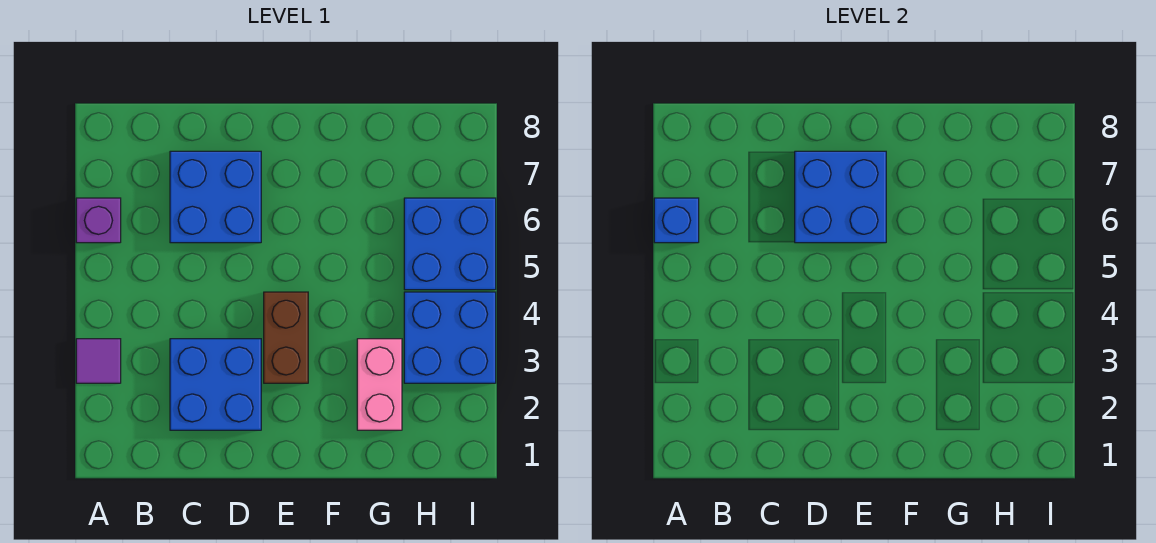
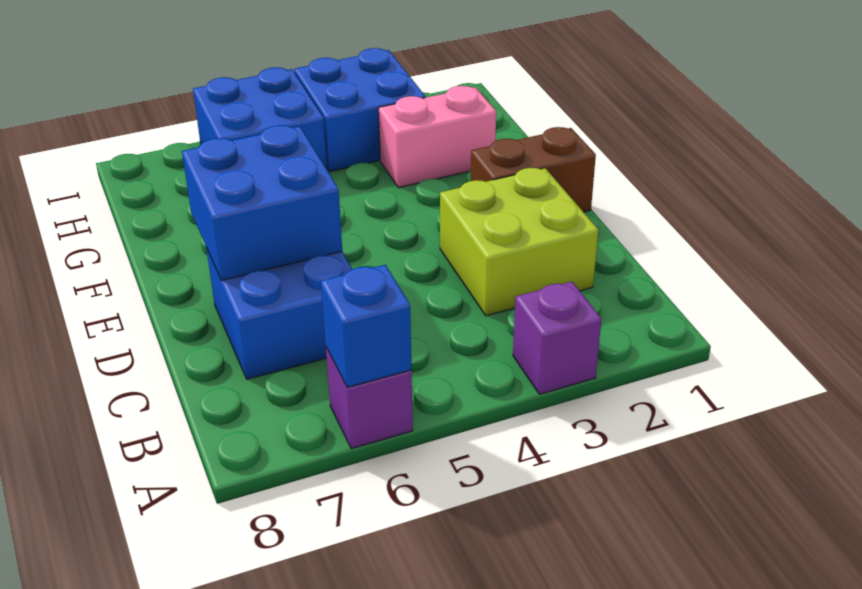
purple tile A3 level 1 -> purple brick A3 level 1
blue brick C2:D3 level 1 -> lime brick C2:D3 level 1
brown brick E3:E4 level 1 -> brown brick E1:E2 level 1

